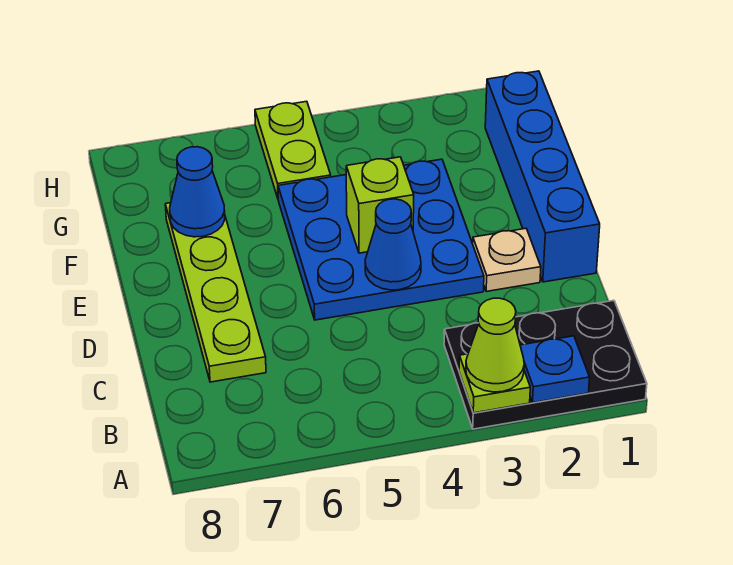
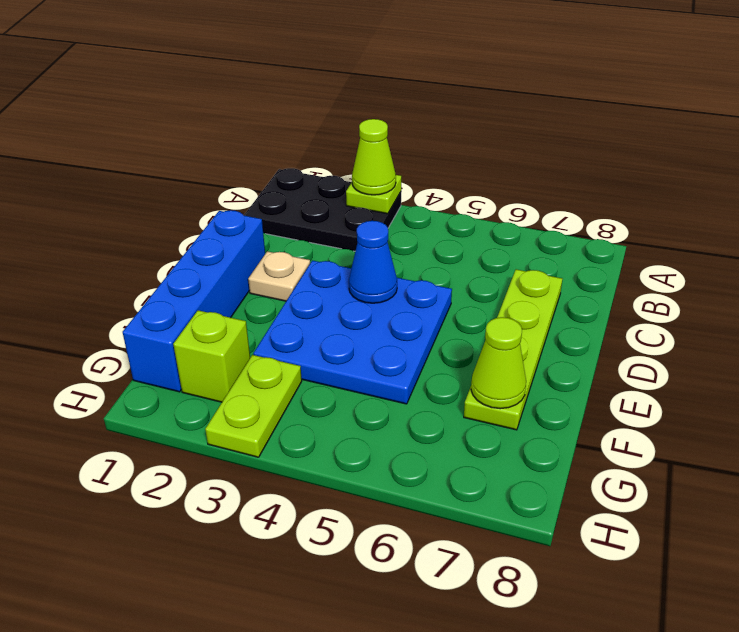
blue plate A2 level 2 -> none
lime brick E4 level 2 -> lime brick G2 level 1
blue cone F7 level 2 -> lime cone F7 level 2
lime plate G5:H5 level 1 -> lime plate G3:H3 level 1

